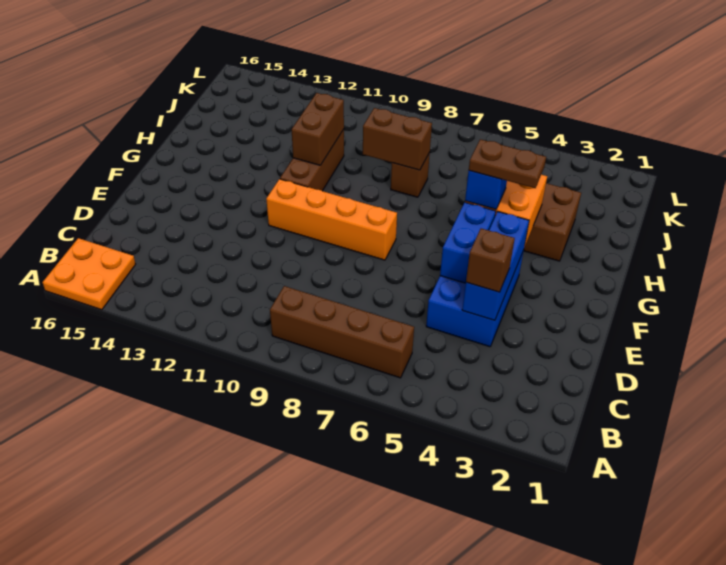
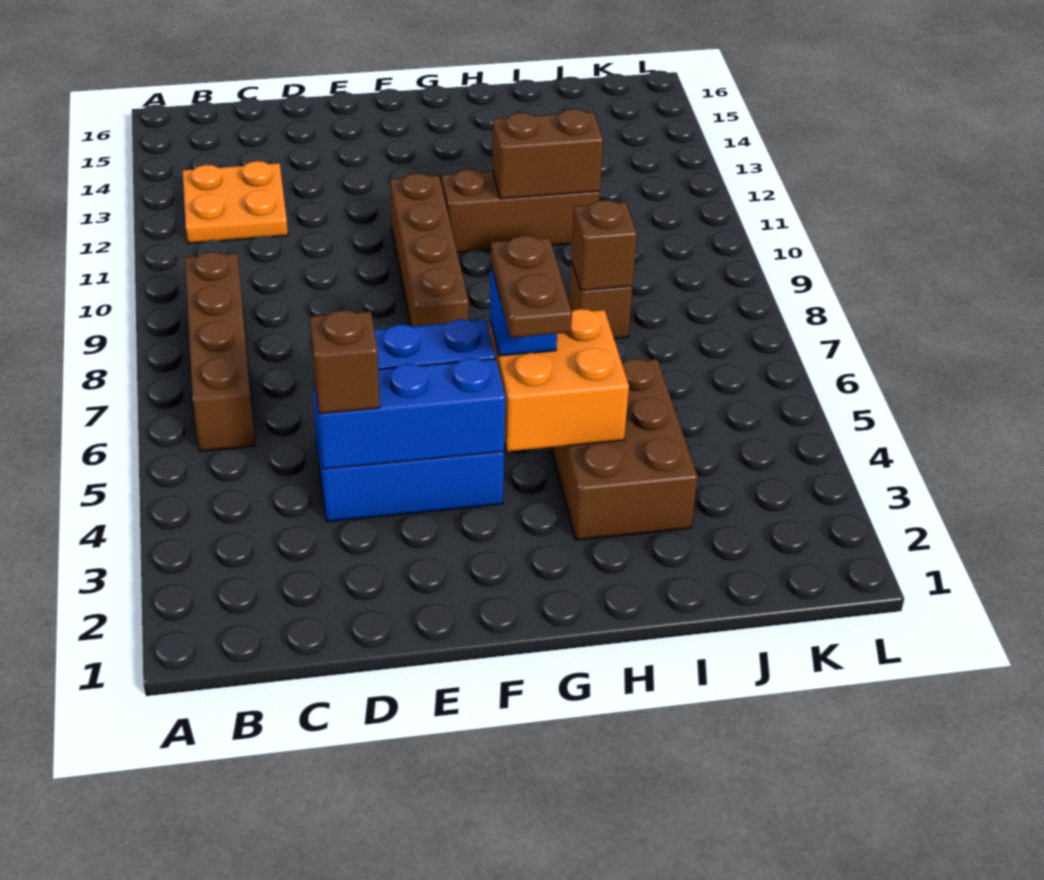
orange plate A15:B16 level 1 -> orange plate B12:C13 level 1
orange brick F8:F11 level 1 -> brown brick F8:F11 level 1
brown brick I8:I9 level 2 -> brown brick I8 level 2

